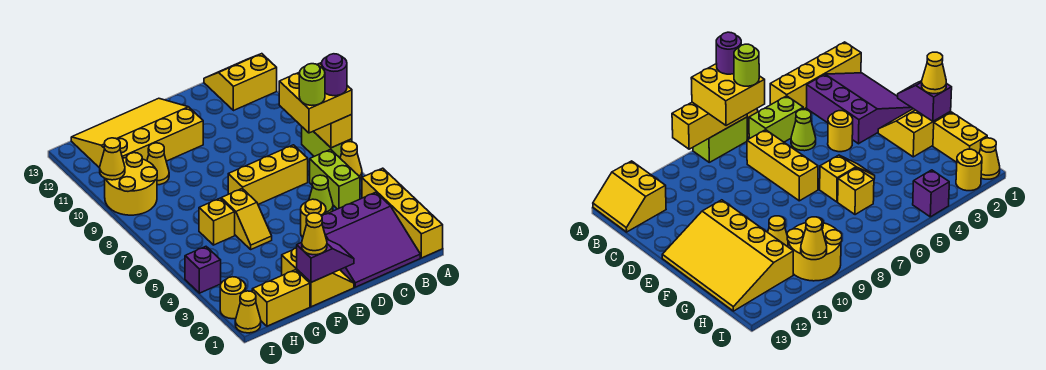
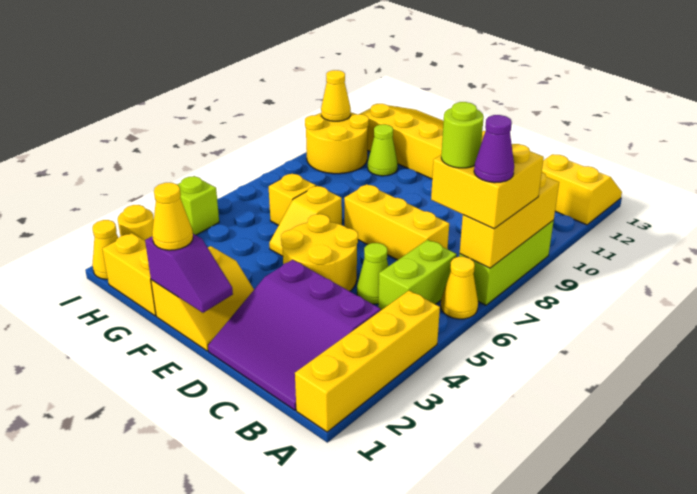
lime brick A7:A8 level 1 -> lime brick A7:A9 level 1
purple round brick A7 level 4 -> purple cone A7 level 4
yellow round brick D4 level 1 -> yellow round brick D4:E5 level 1
yellow cone G10 level 1 -> lime cone G10 level 1
purple brick I4 level 1 -> lime brick I4 level 1

